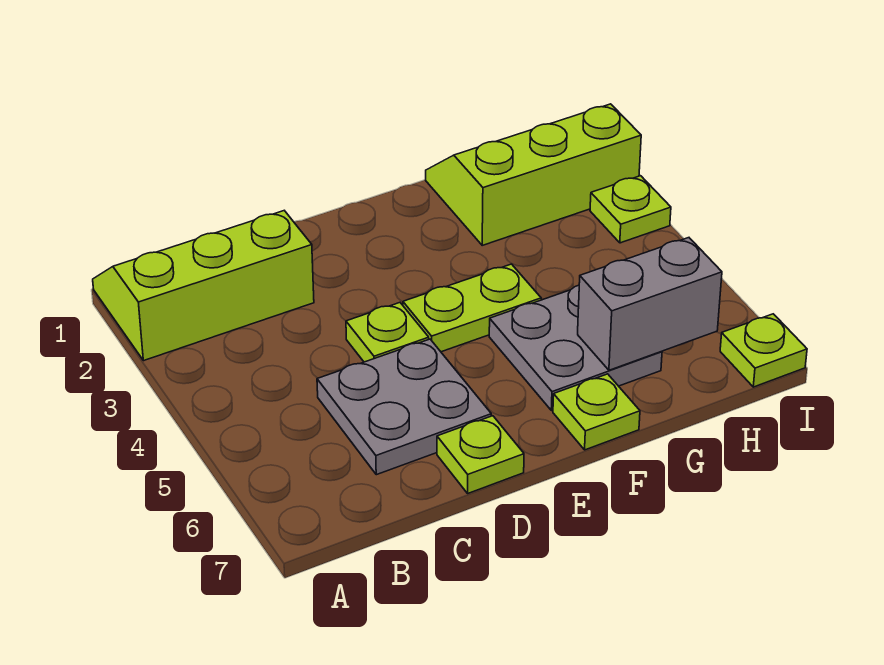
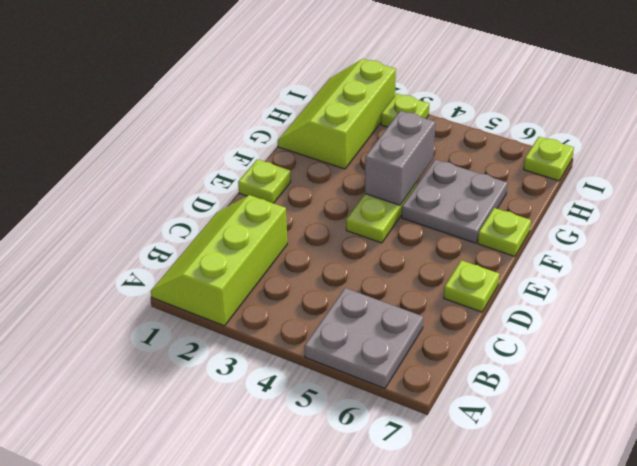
grey plate C5:D6 level 1 -> grey plate A5:B6 level 1
lime plate D4 level 1 -> lime plate E1 level 1
grey brick G6:H6 level 2 -> grey brick F4:G4 level 2

